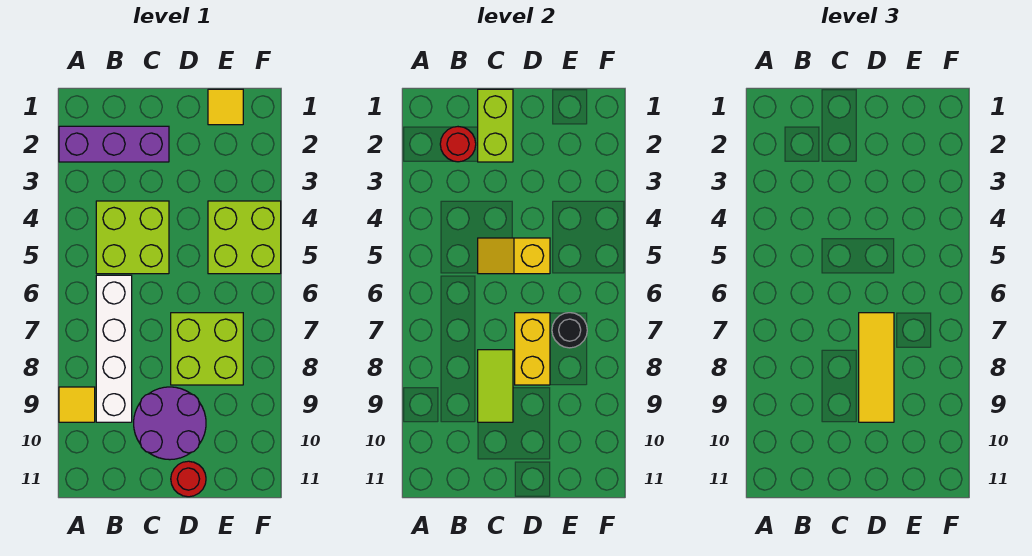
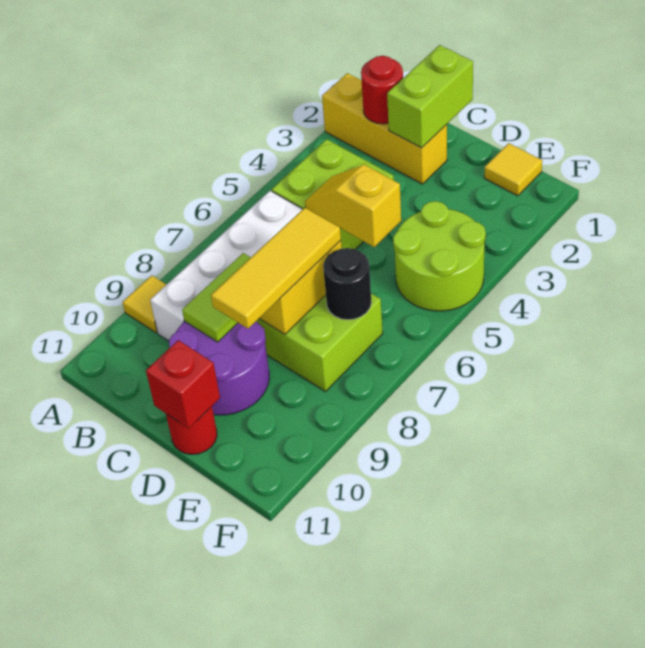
purple brick A2:C2 level 1 -> yellow brick A2:C2 level 1
none -> red brick D11 level 2
lime brick E4:F5 level 1 -> lime round brick E4:F5 level 1

